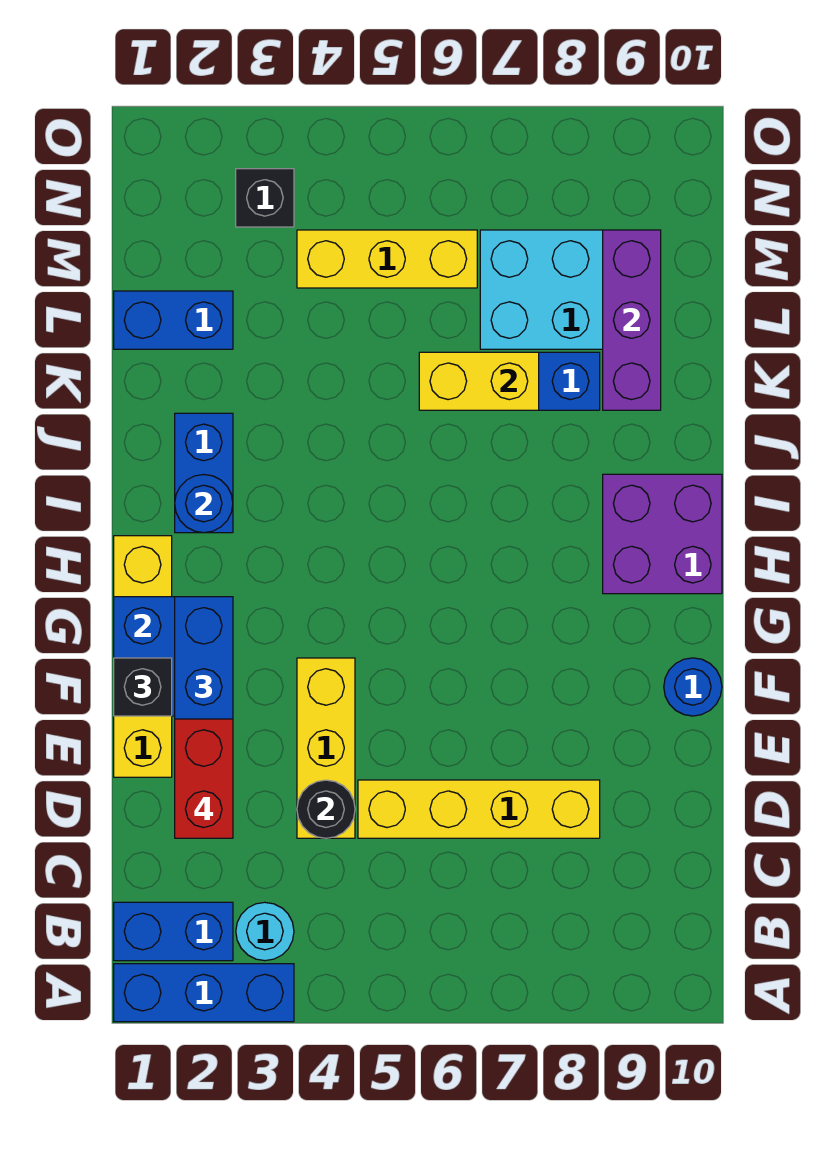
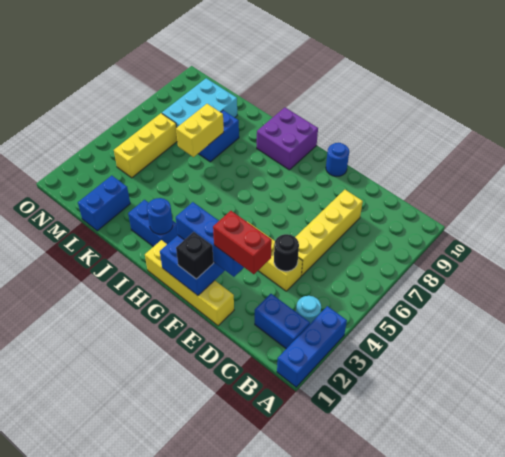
blue brick B1:B2 level 1 -> blue brick B2:C2 level 1
purple brick K9:M9 level 2 -> none
black brick N3 level 1 -> none

